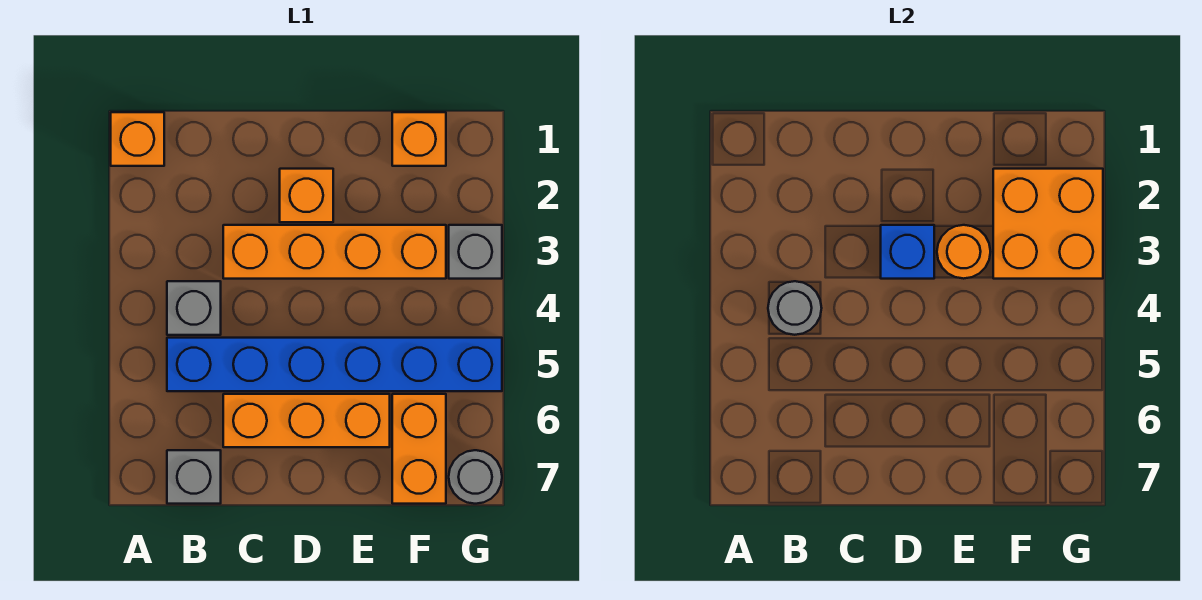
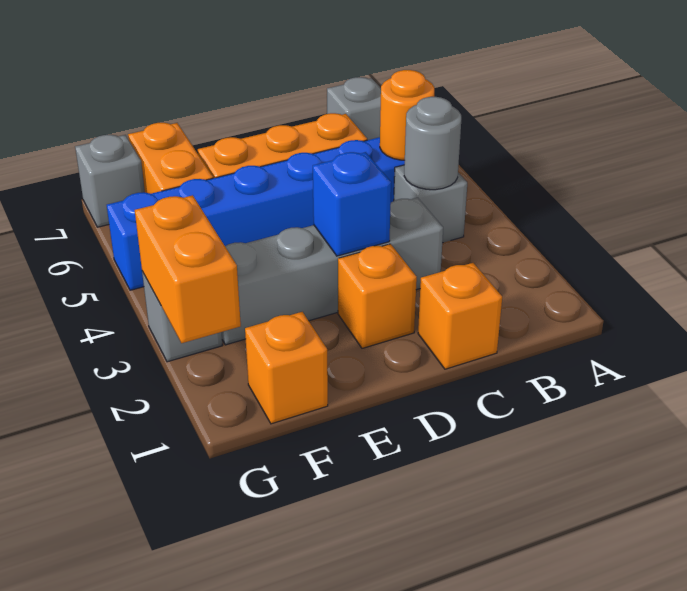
orange brick A1 level 1 -> orange brick C1 level 1
orange brick C3:F3 level 1 -> grey brick C3:F3 level 1
orange round brick E3 level 2 -> orange round brick B5 level 2
orange brick F2:G3 level 2 -> orange brick G2:G3 level 2
grey round brick G7 level 1 -> grey brick G7 level 1

